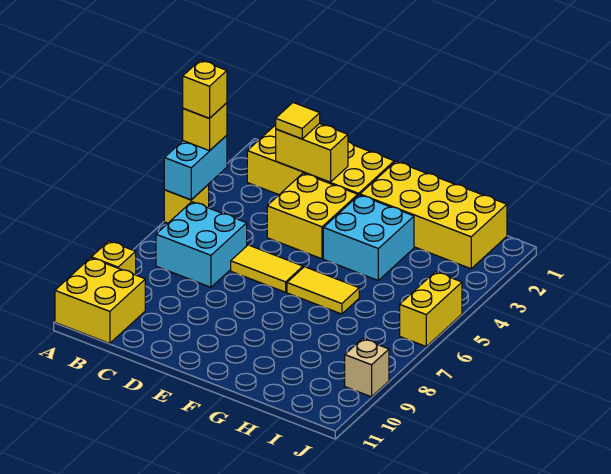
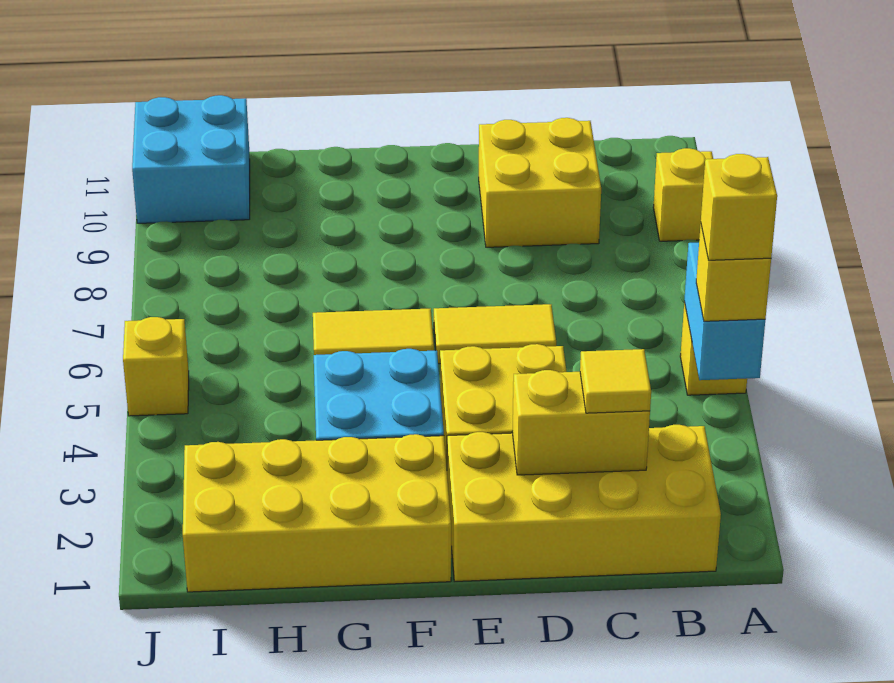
yellow brick A10:B11 level 1 -> yellow brick C9:D10 level 1
cyan brick B6:C7 level 1 -> cyan brick I10:J11 level 1
yellow brick J5:J6 level 1 -> yellow brick J5 level 1
tan brick J9 level 1 -> none

